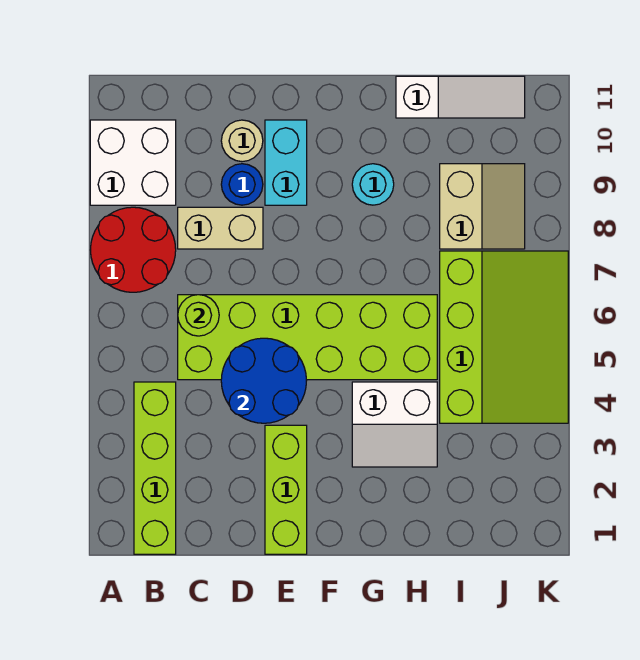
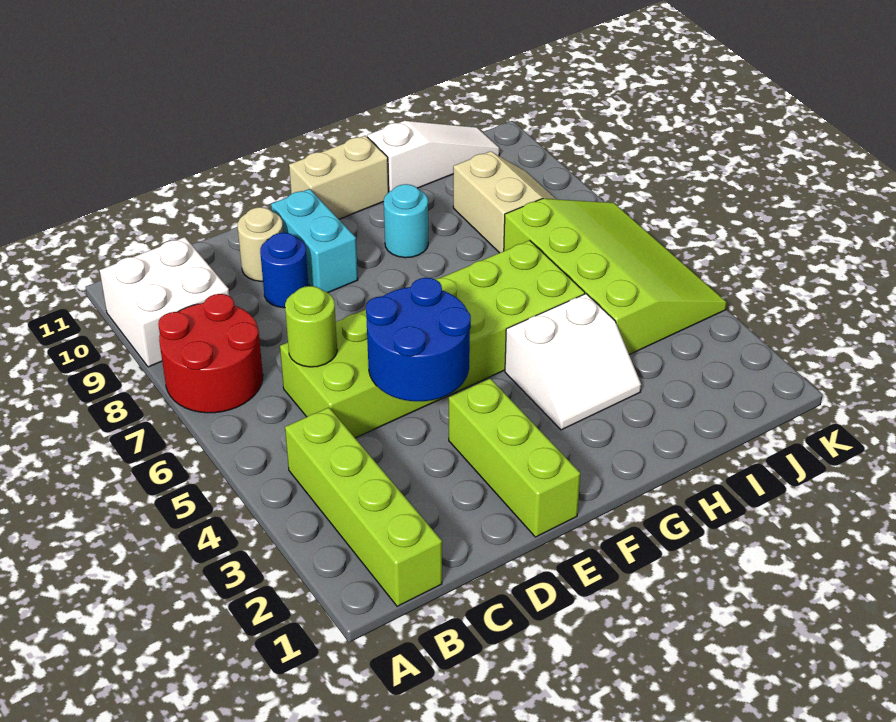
tan brick C8:D8 level 1 -> tan brick F11:G11 level 1

